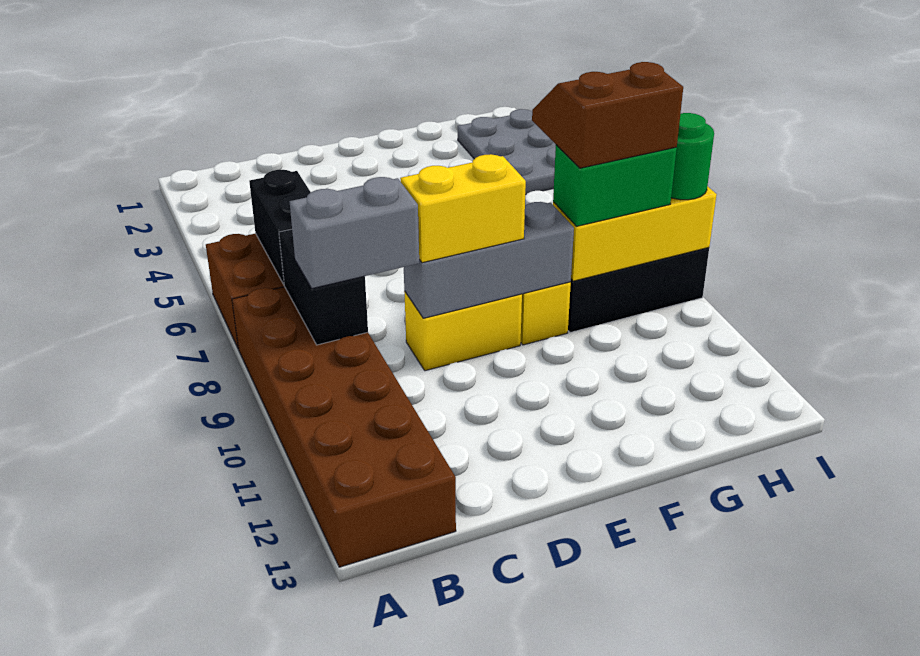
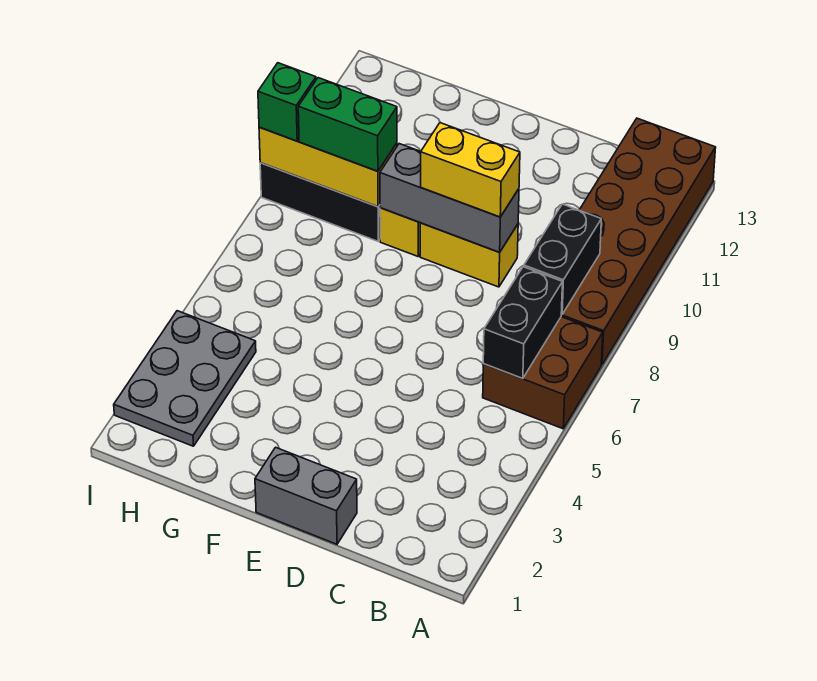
grey brick B9:C9 level 3 -> grey brick D1:E1 level 1
brown slope G8:H9 level 4 top 9 -> none
green round brick I9 level 3 -> green brick I9 level 3

